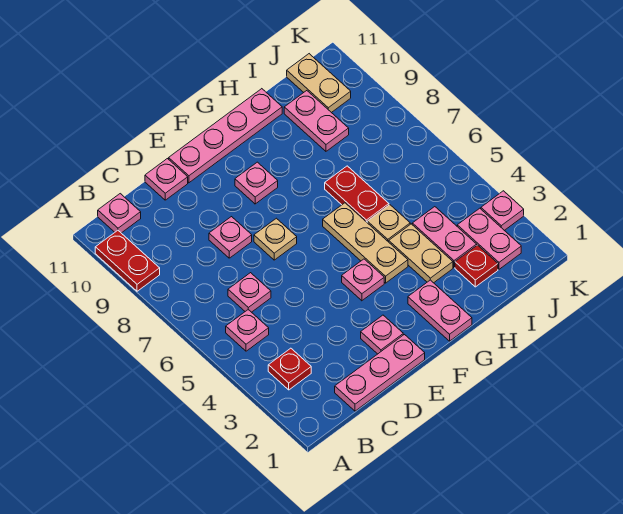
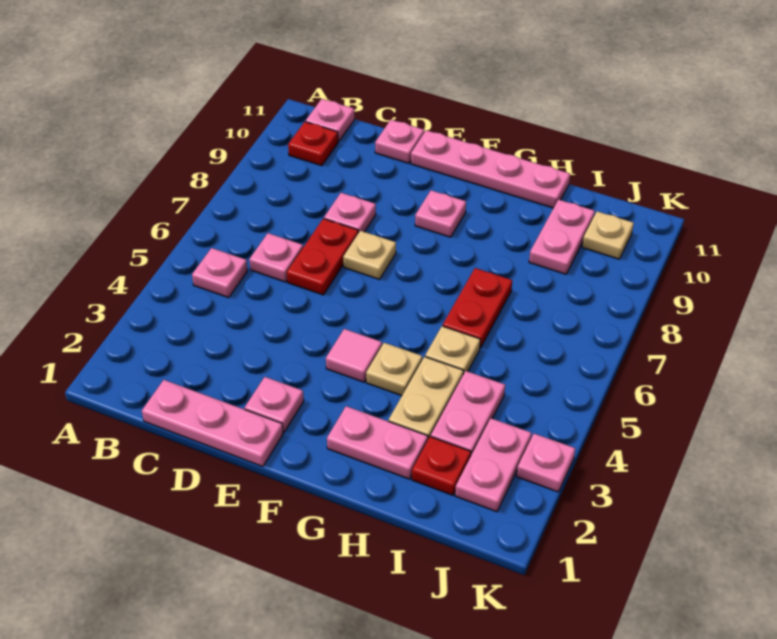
red plate A9:A10 level 1 -> red plate D6:D7 level 1
red plate B3 level 1 -> red plate B10 level 1
pink plate F4 level 1 -> pink tile F4 level 1
pink plate G1:G2 level 1 -> pink plate G2:H2 level 1
tan plate G4:G6 level 1 -> tan plate G4 level 1
tan plate J10:J11 level 1 -> tan plate J10 level 1

